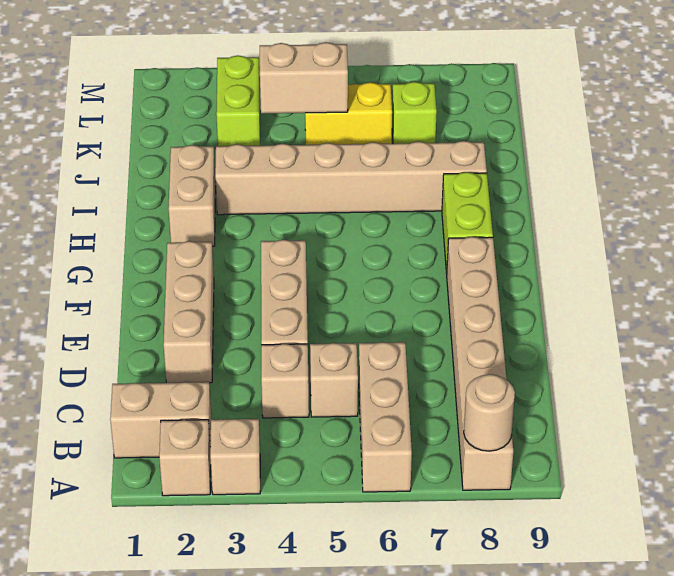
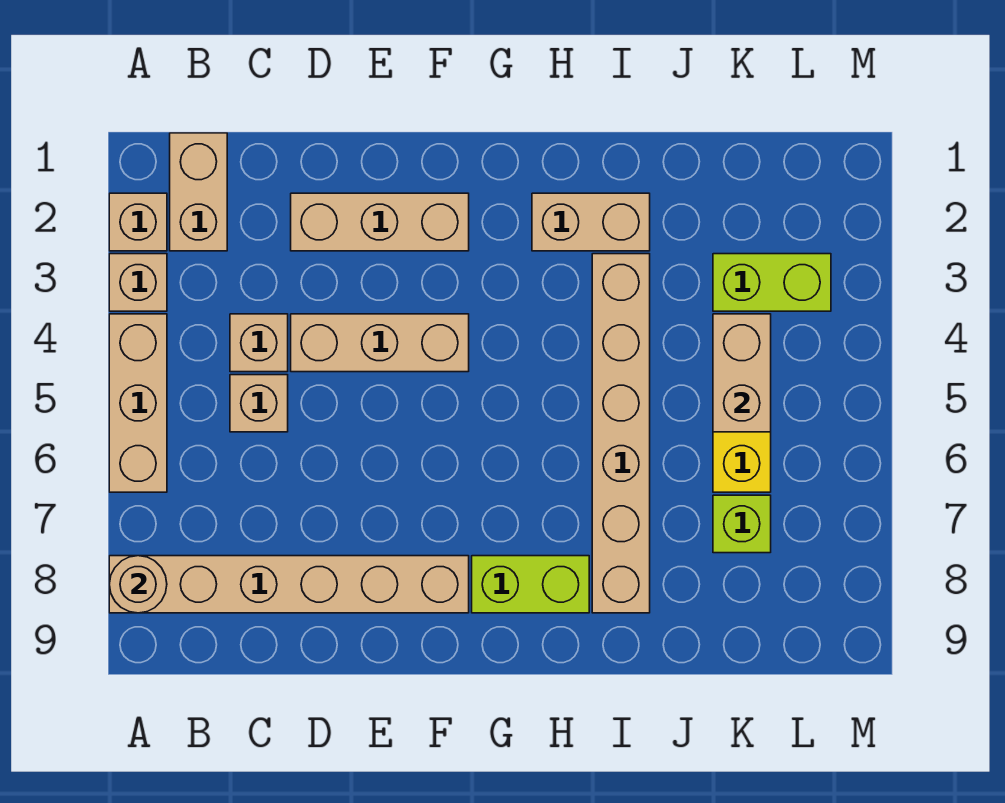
tan brick A6:C6 level 1 -> tan brick A4:A6 level 1

